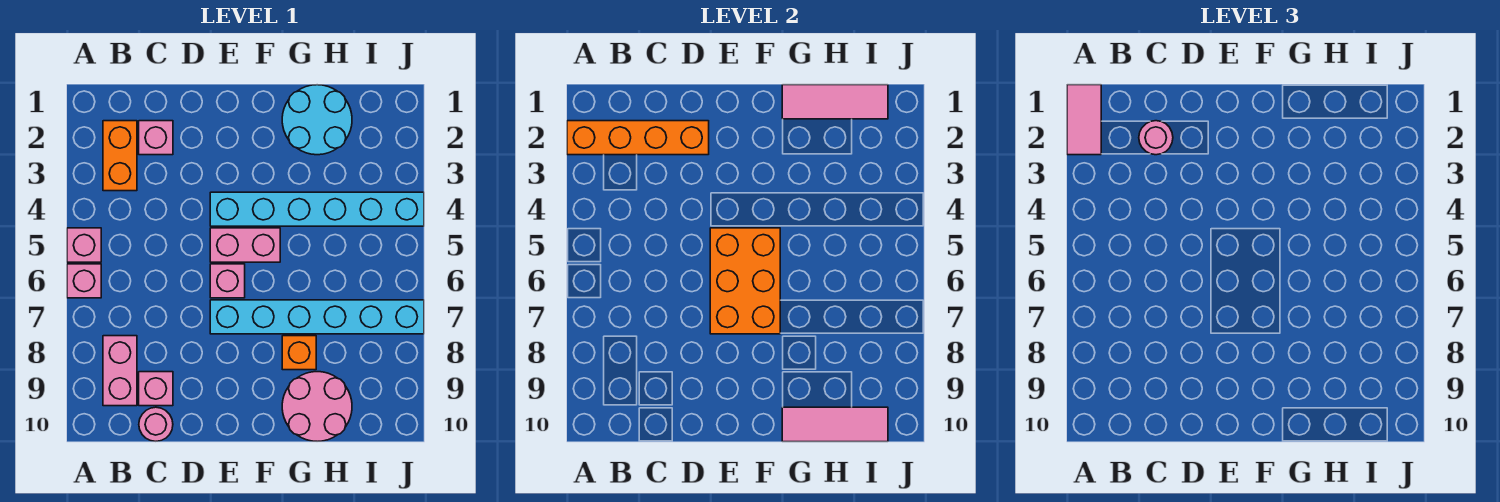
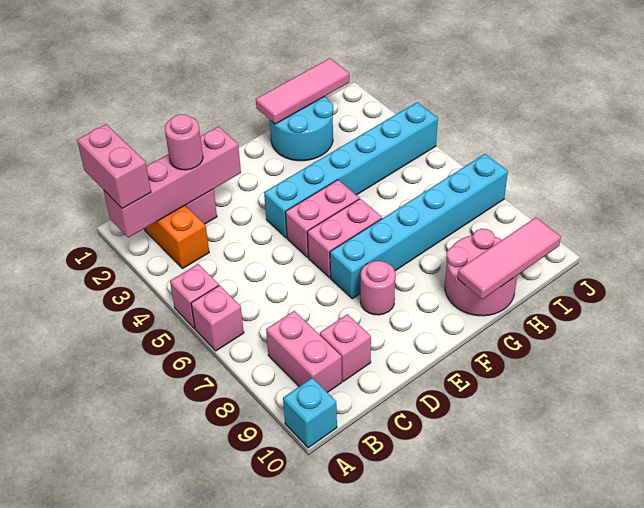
pink tile A1:A2 level 3 -> pink brick A1:A2 level 3
orange brick A2:D2 level 2 -> pink brick A2:D2 level 2
none -> cyan brick A10 level 1
pink round brick C10 level 1 -> pink round brick E8 level 1
orange brick E5:F7 level 2 -> none
pink brick E6 level 1 -> pink brick E6:F6 level 1
orange brick G8 level 1 -> none

